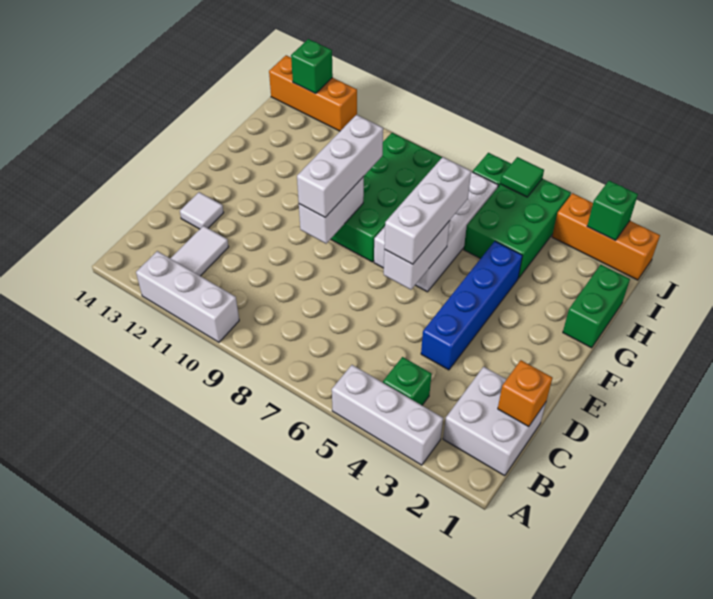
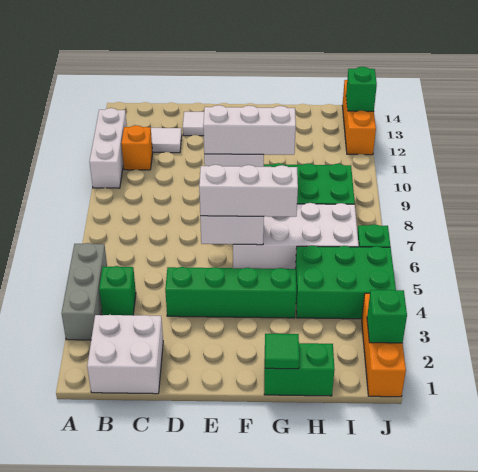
white brick A3:A5 level 1 -> grey brick A3:A5 level 1
orange brick C1 level 2 -> orange brick B11 level 1
blue brick D4:G4 level 1 -> green brick D4:G4 level 1
green tile J5 level 2 -> green tile G1 level 2

